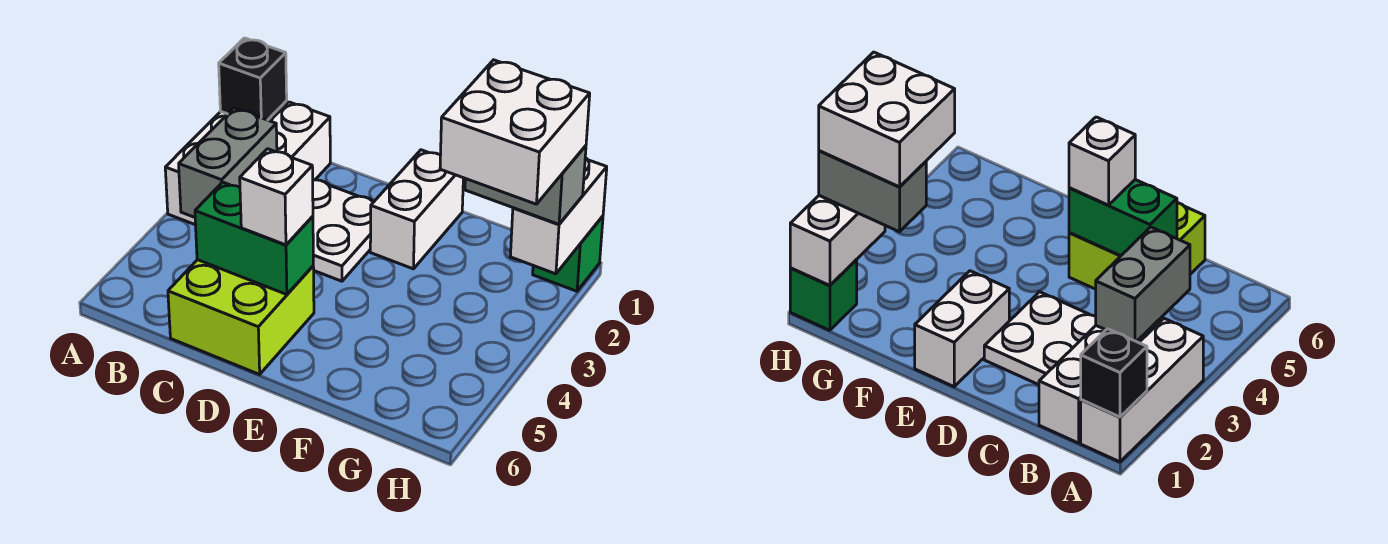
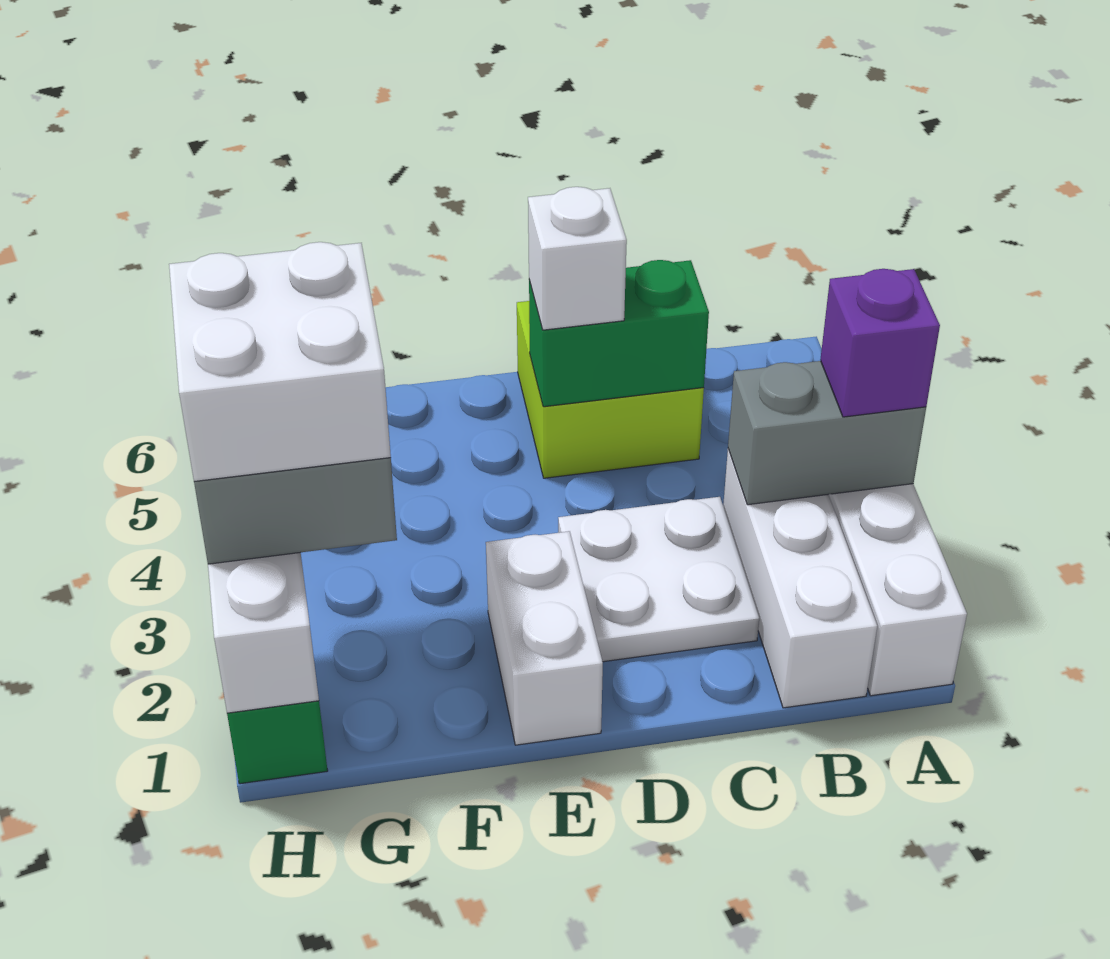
black brick A1 level 2 -> none
none -> purple brick A3 level 3
grey brick B3:B4 level 2 -> grey brick A3:B3 level 2

